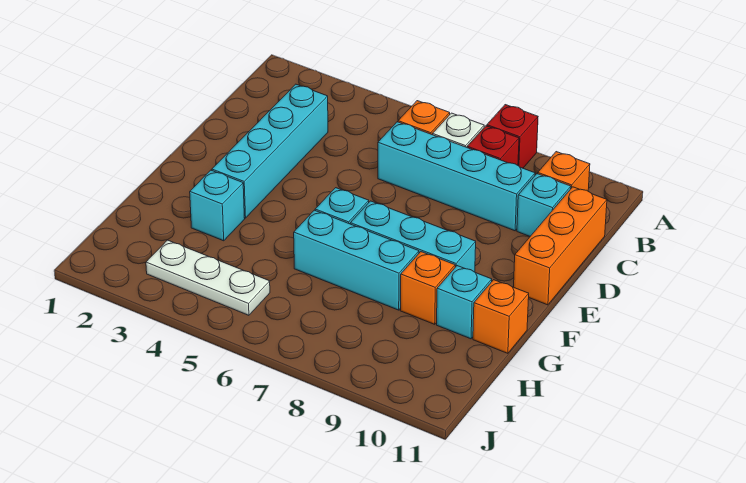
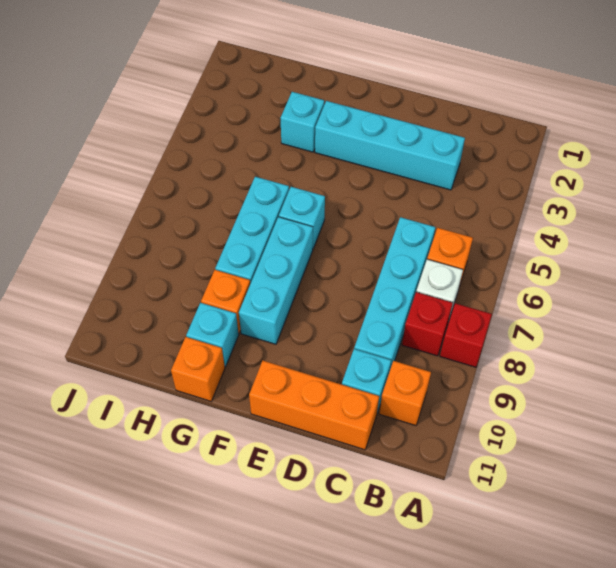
white plate I3:I5 level 1 -> none

